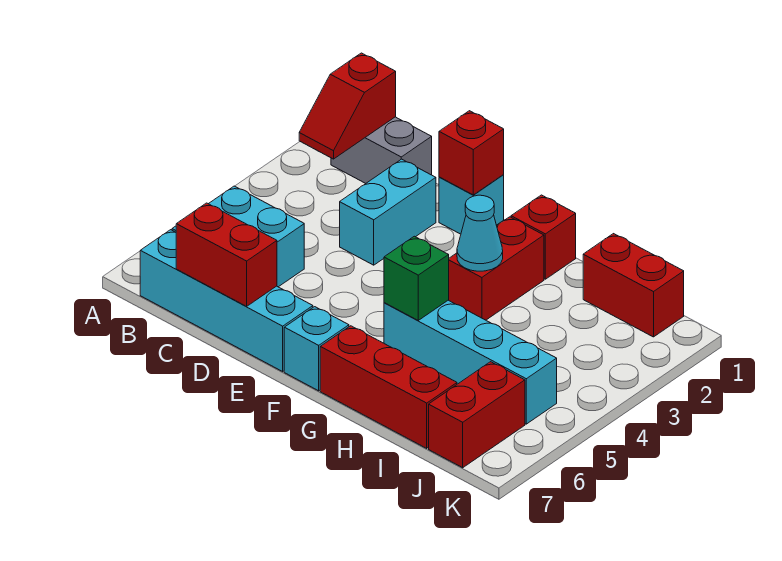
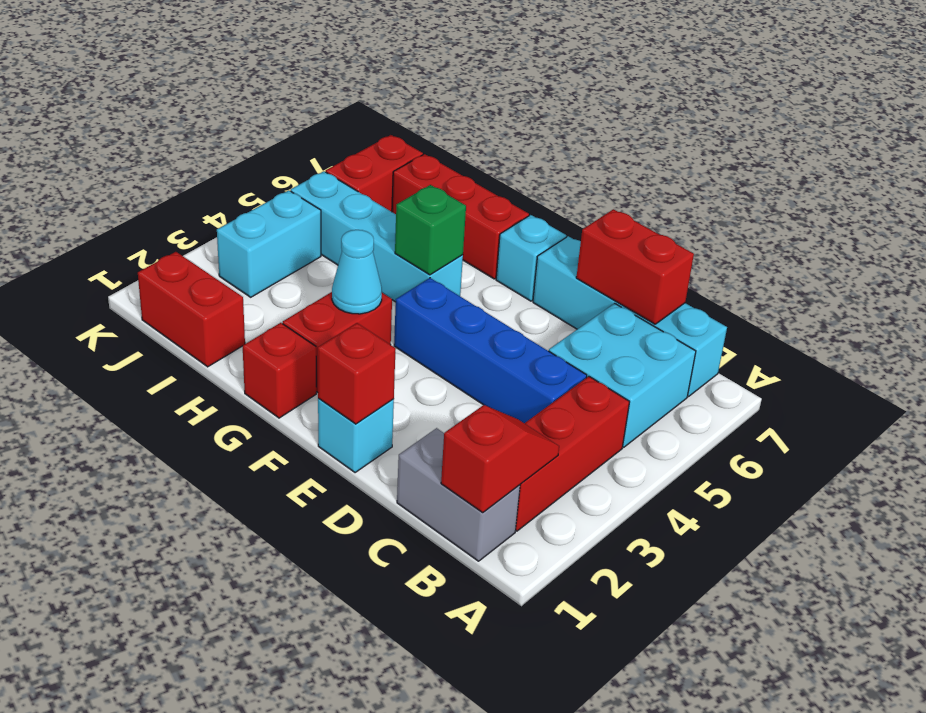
none -> red brick B2:B4 level 1
none -> blue brick C4:F4 level 1
cyan brick D2:D3 level 1 -> cyan brick J3:J4 level 1

